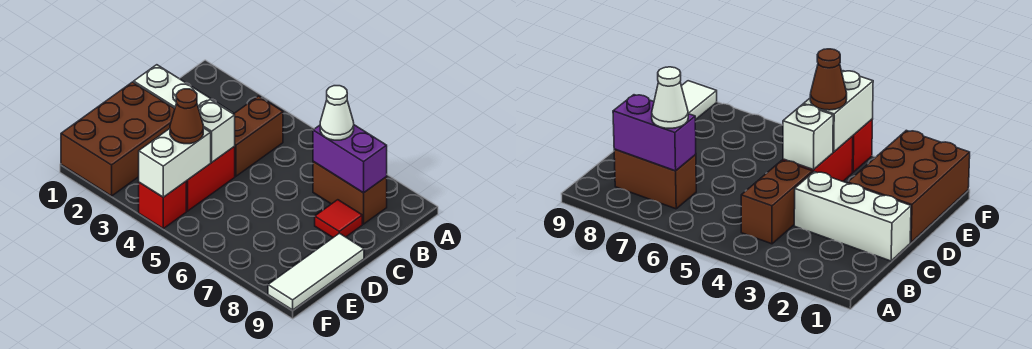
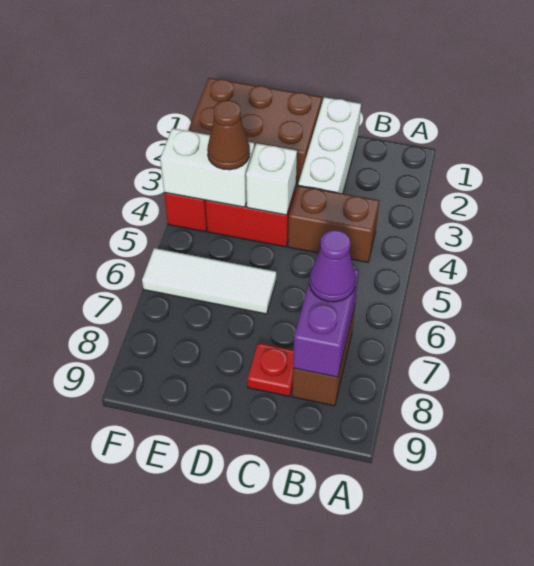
white cone B7 level 3 -> purple cone B7 level 3
red tile C8 level 1 -> red plate C8 level 1
white tile D9:F9 level 1 -> white tile D6:F6 level 1

